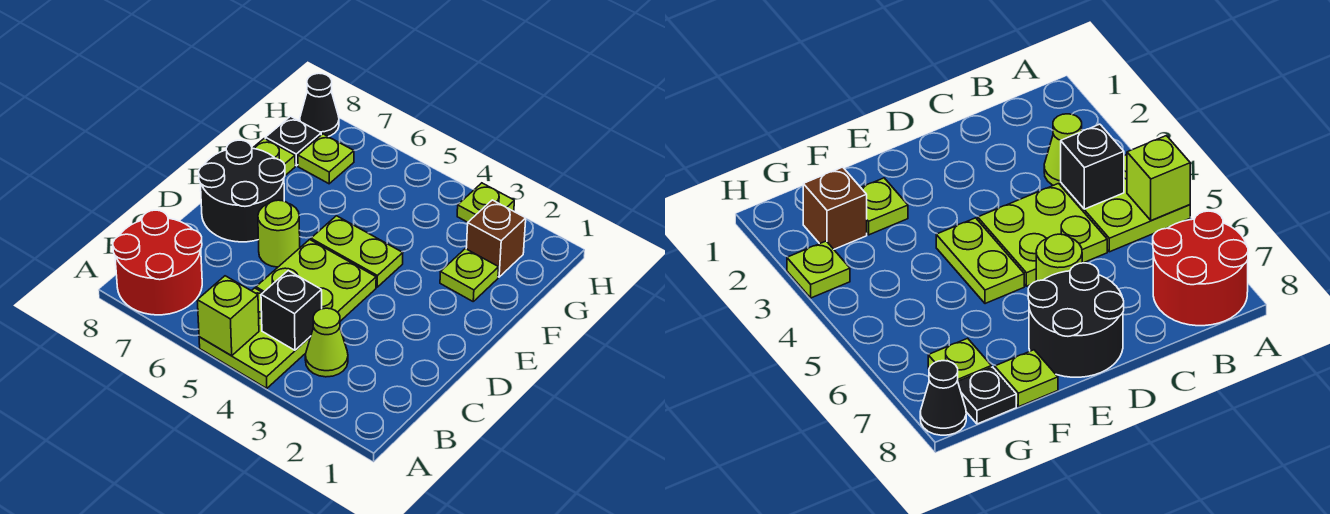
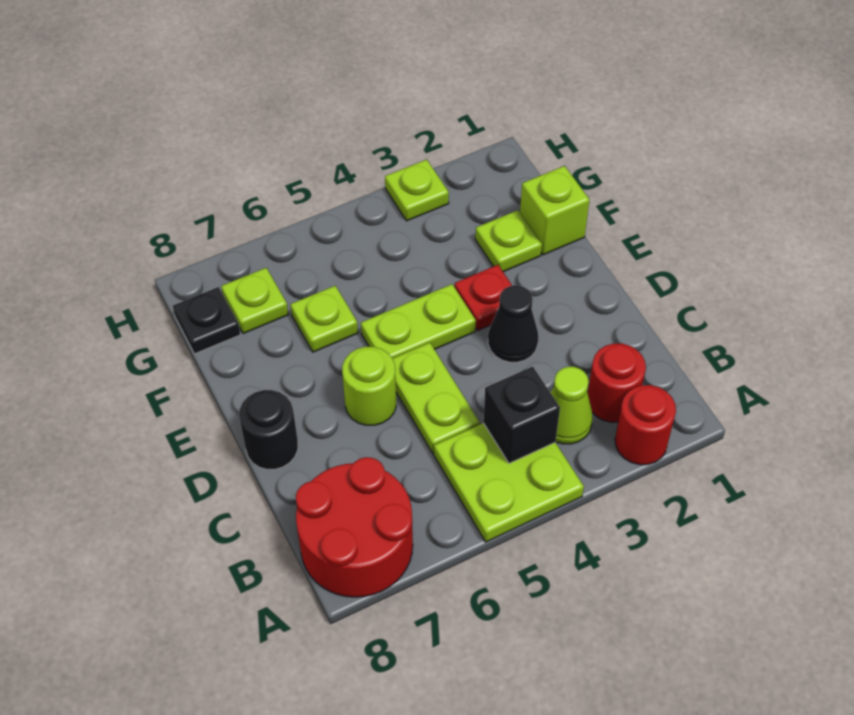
none -> red round brick A2 level 1
lime brick A5 level 2 -> lime brick F1 level 1
none -> red round brick B2 level 1
lime plate C4:D5 level 1 -> lime plate C5:D5 level 1
black round brick D7:E8 level 1 -> black round brick D8 level 1
none -> red plate E3 level 1
lime plate F8 level 1 -> lime plate F6 level 1
brown brick G2 level 1 -> none
black cone H8 level 1 -> black cone D3 level 1

